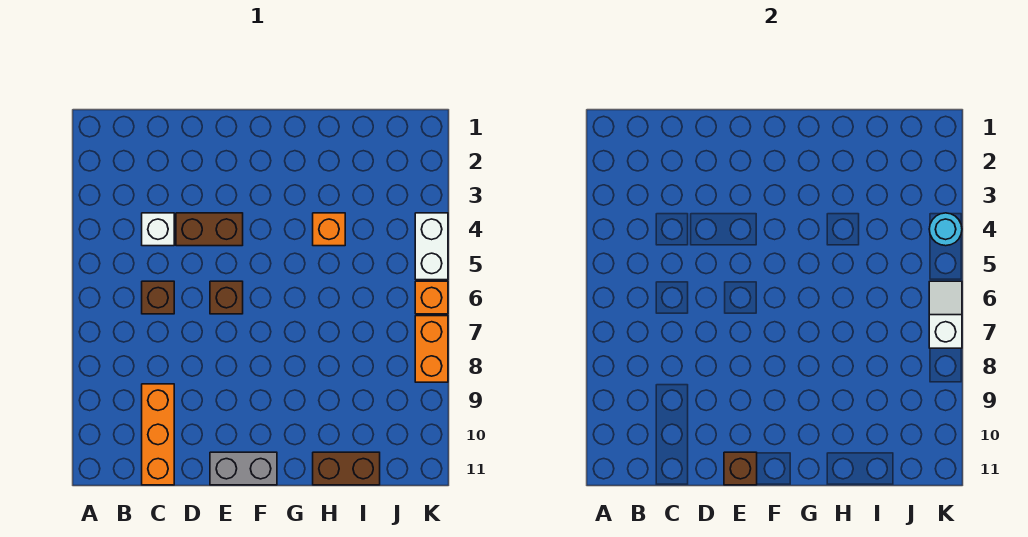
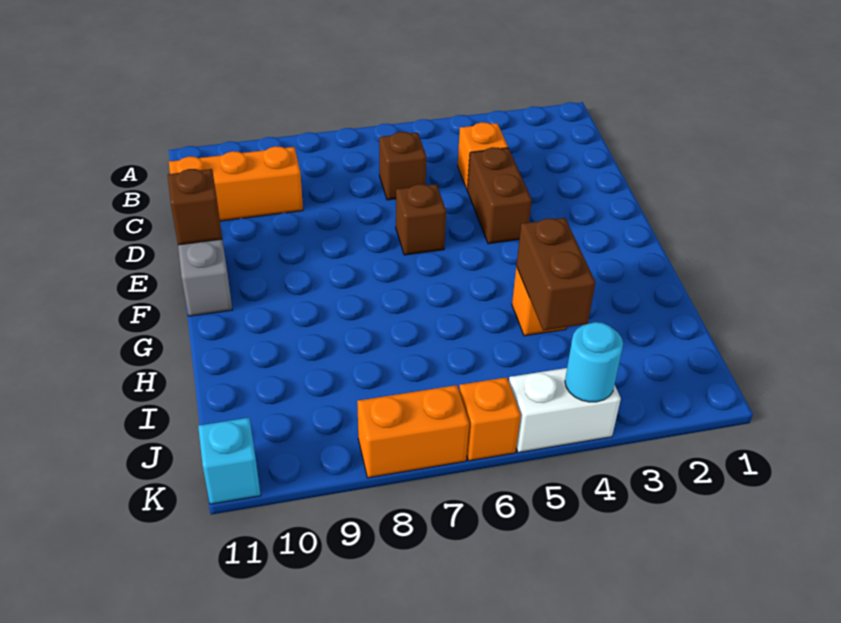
white brick C4 level 1 -> orange brick C4 level 1
brown brick H11:I11 level 1 -> brown brick H4:I4 level 2
white slope K6:K7 level 2 top 7 -> none
none -> cyan brick K11 level 1

